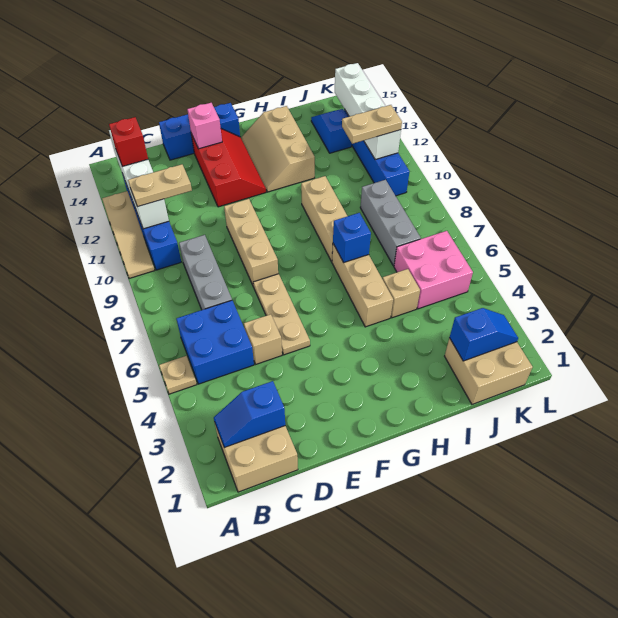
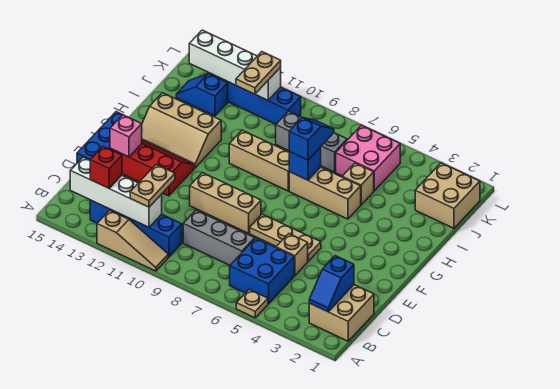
blue slope J2:K2 level 2 top J -> blue slope H7:I7 level 3 top H

